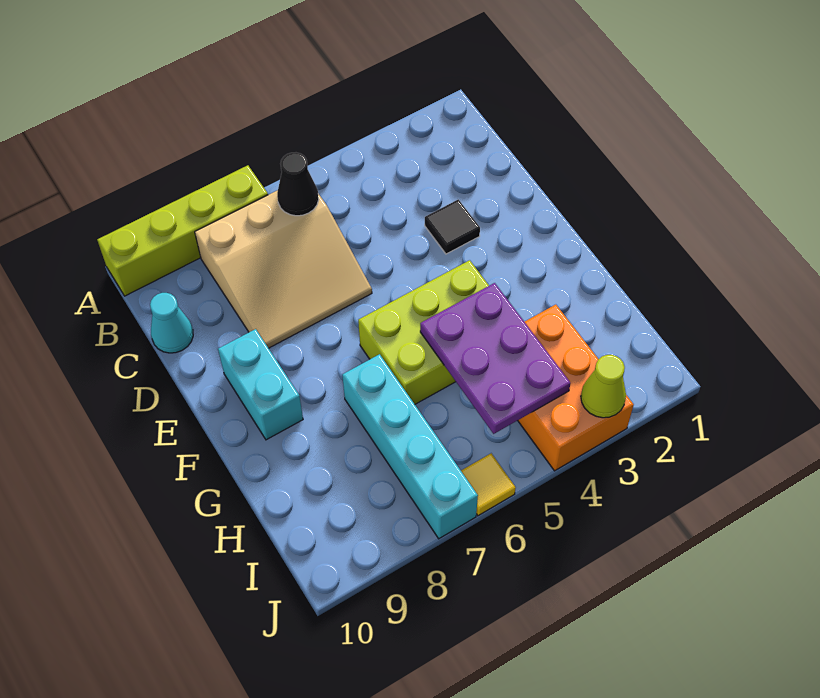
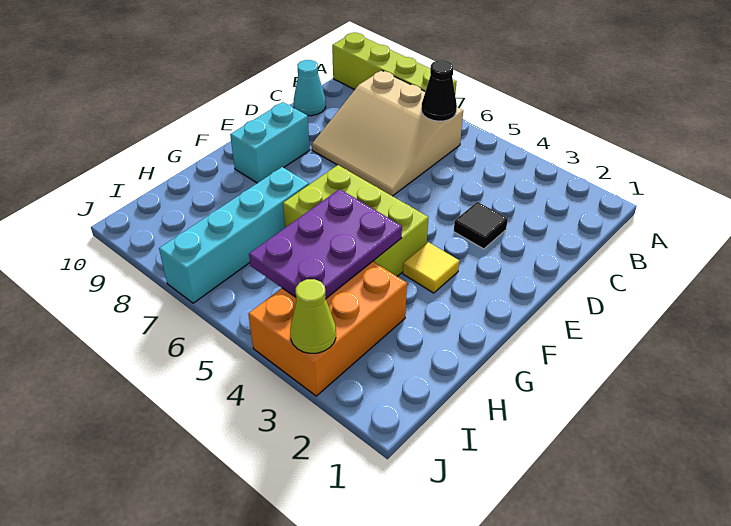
yellow tile J6 level 1 -> yellow tile F3 level 1

